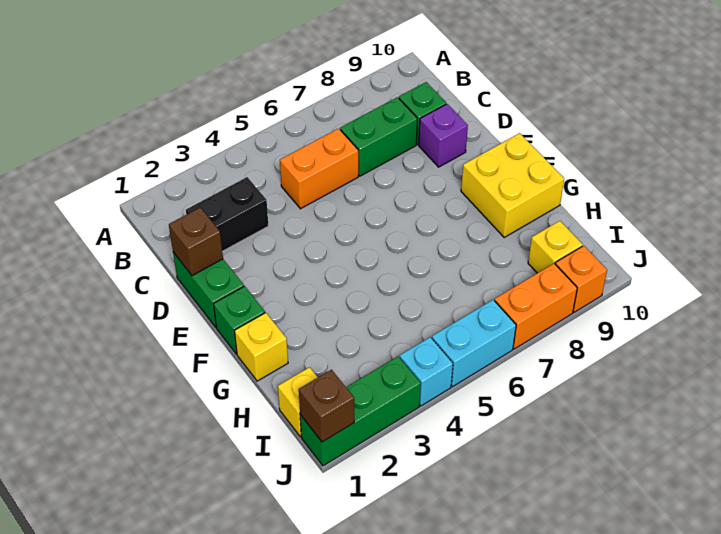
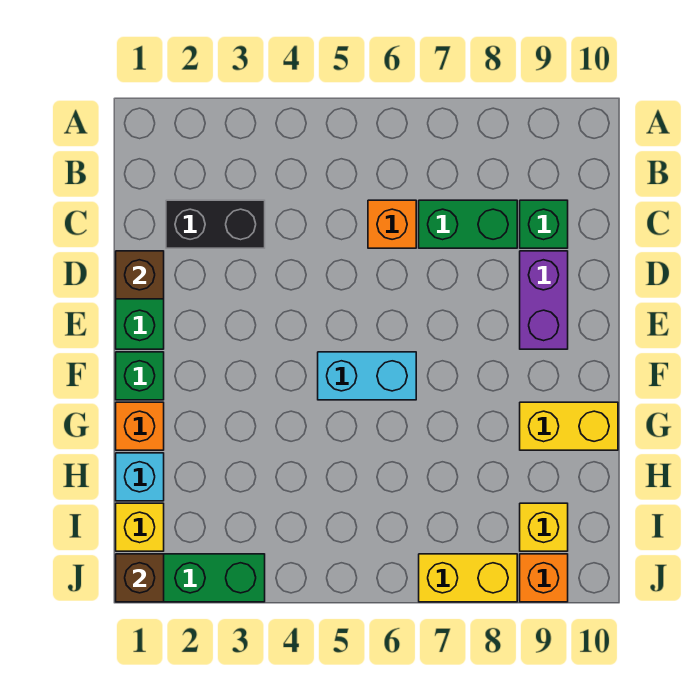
orange brick C5:C6 level 1 -> orange brick C6 level 1
purple brick D9 level 1 -> purple brick D9:E9 level 1
yellow brick F9:G10 level 1 -> yellow brick G9:G10 level 1
yellow brick G1 level 1 -> orange brick G1 level 1
cyan brick J4 level 1 -> cyan brick H1 level 1
cyan brick J5:J6 level 1 -> cyan brick F5:F6 level 1
orange brick J7:J8 level 1 -> yellow brick J7:J8 level 1

